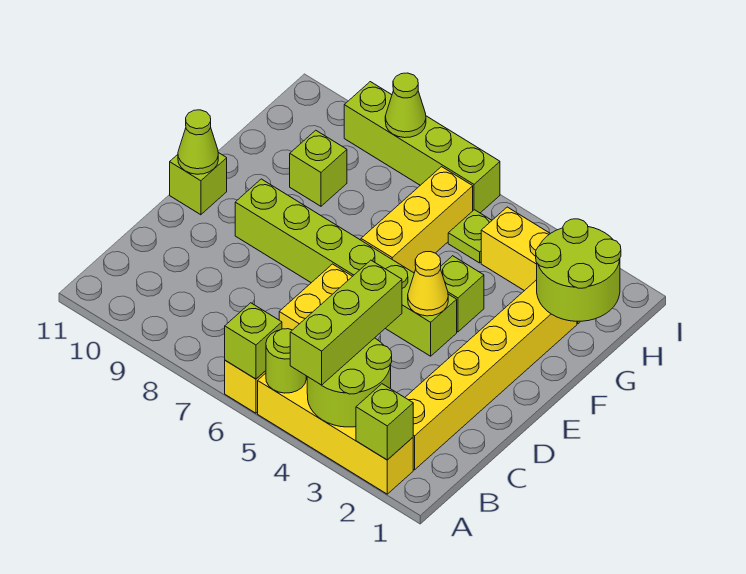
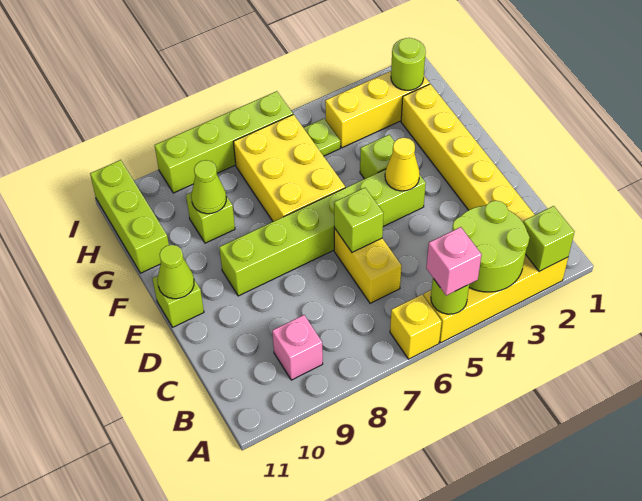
lime brick A4:C4 level 3 -> lime brick G11:I11 level 1
none -> pink brick A5 level 3
lime brick A6 level 2 -> lime brick D6 level 2
none -> pink brick B9 level 1
yellow brick F6:H6 level 1 -> yellow brick F6:H7 level 1
lime round brick G1:H2 level 2 -> lime round brick H2 level 2
lime cone I8 level 2 -> lime cone G9 level 2

